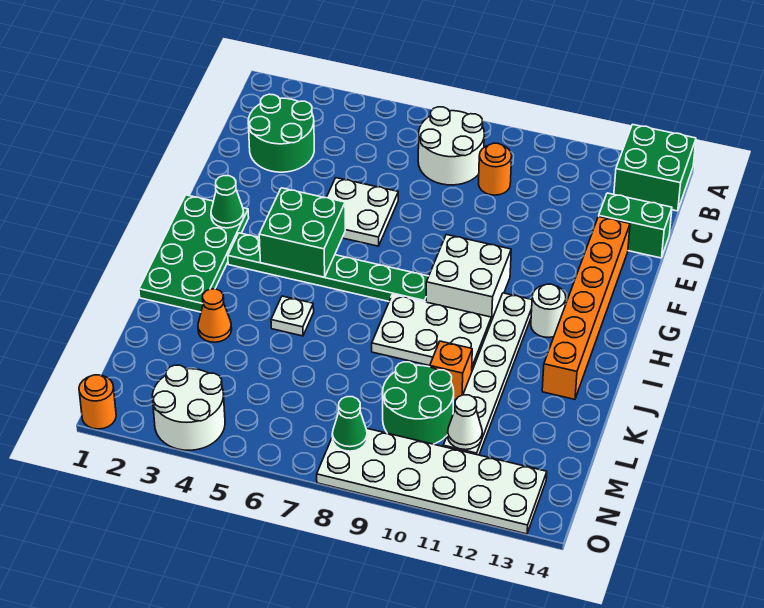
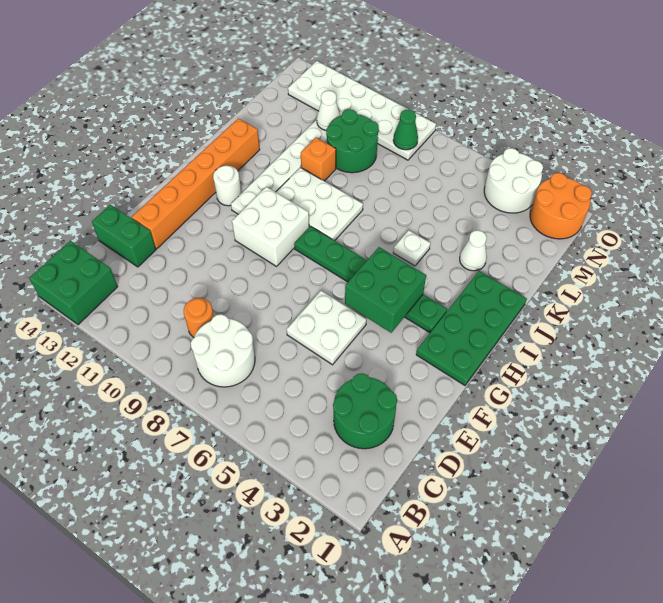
green cone G2 level 2 -> none
orange cone K3 level 1 -> white cone K3 level 1
orange round brick O1 level 1 -> orange round brick N1:O2 level 1

